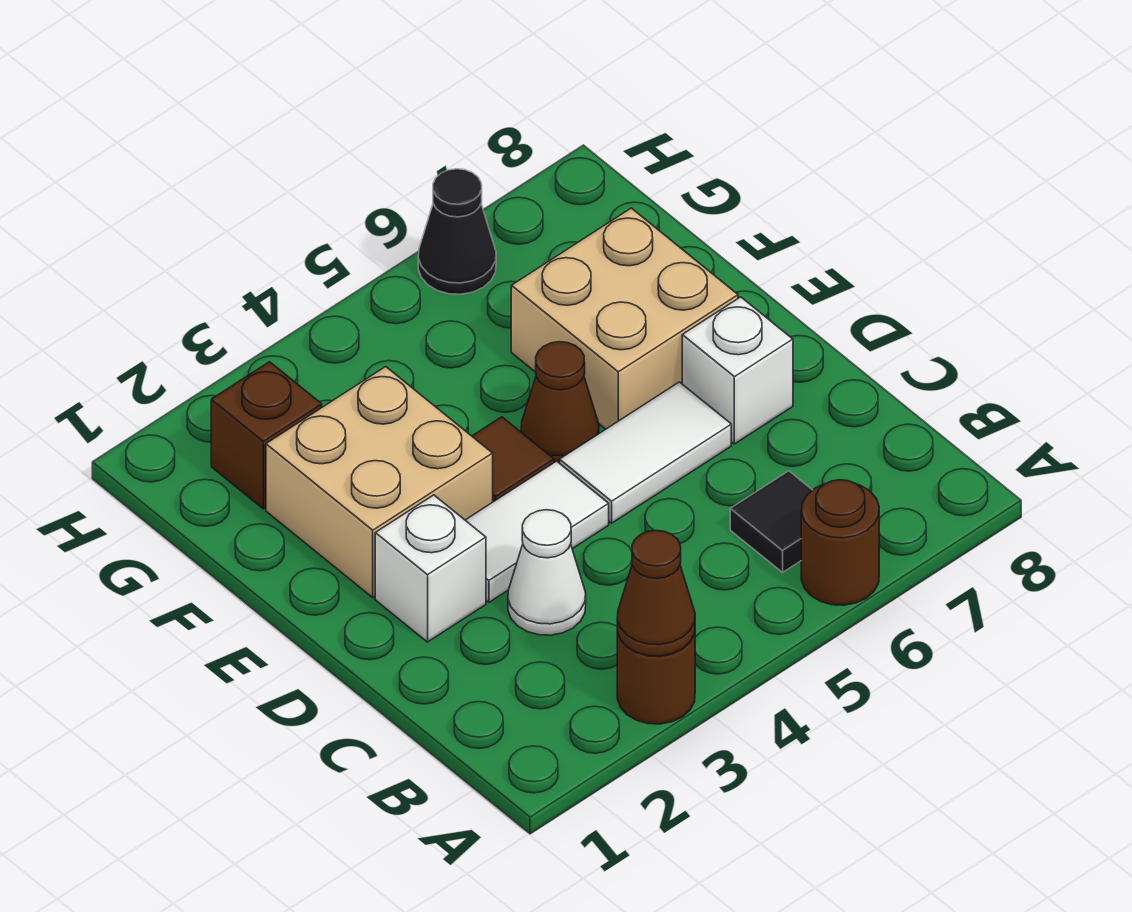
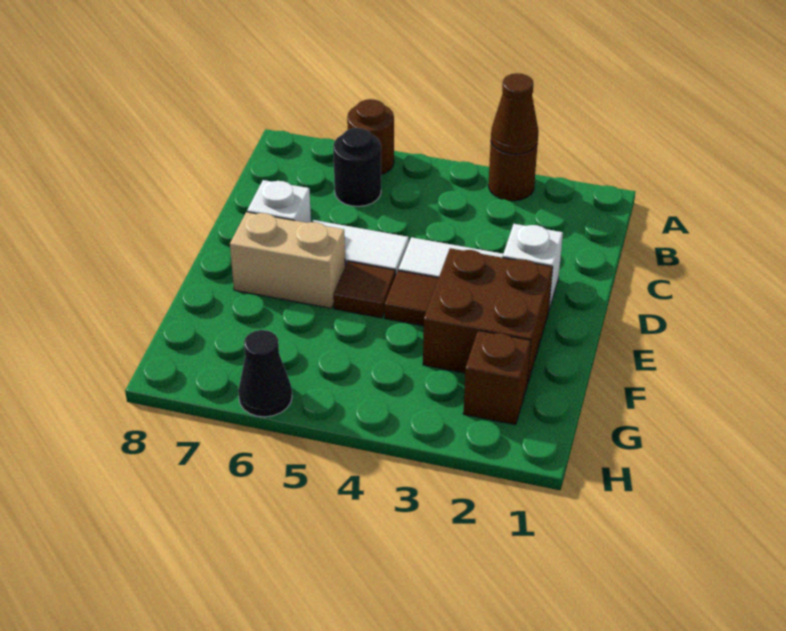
black tile B6 level 1 -> black round brick B6 level 1
white cone C3 level 1 -> none
tan brick E2:F3 level 1 -> brown brick E2:F3 level 1
brown cone E5 level 1 -> brown tile E5 level 1
tan brick E6:F7 level 1 -> tan brick E6:E7 level 1

